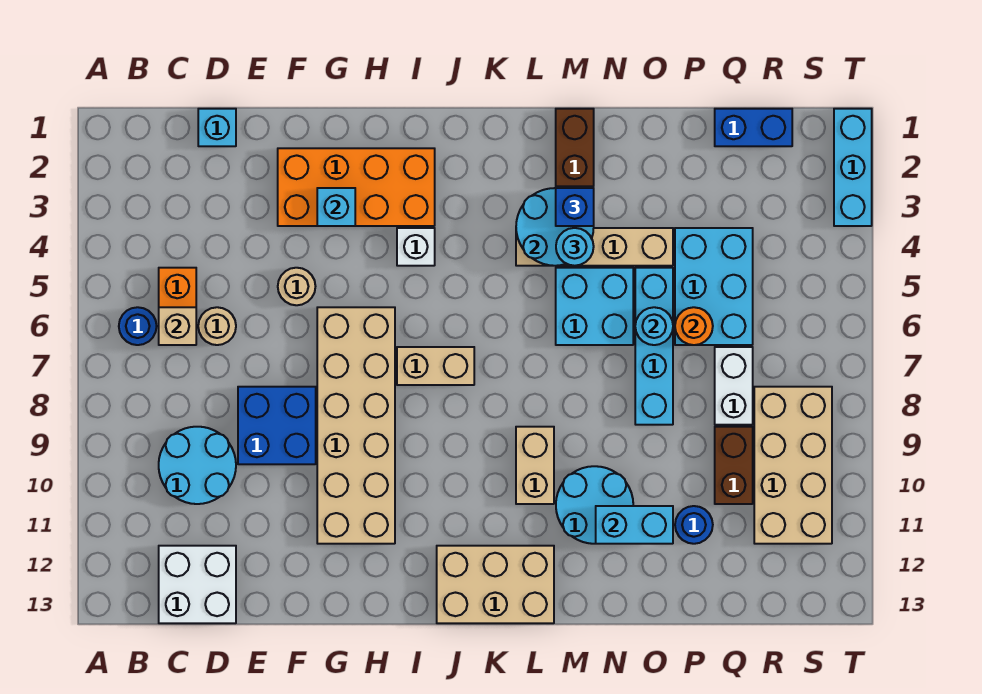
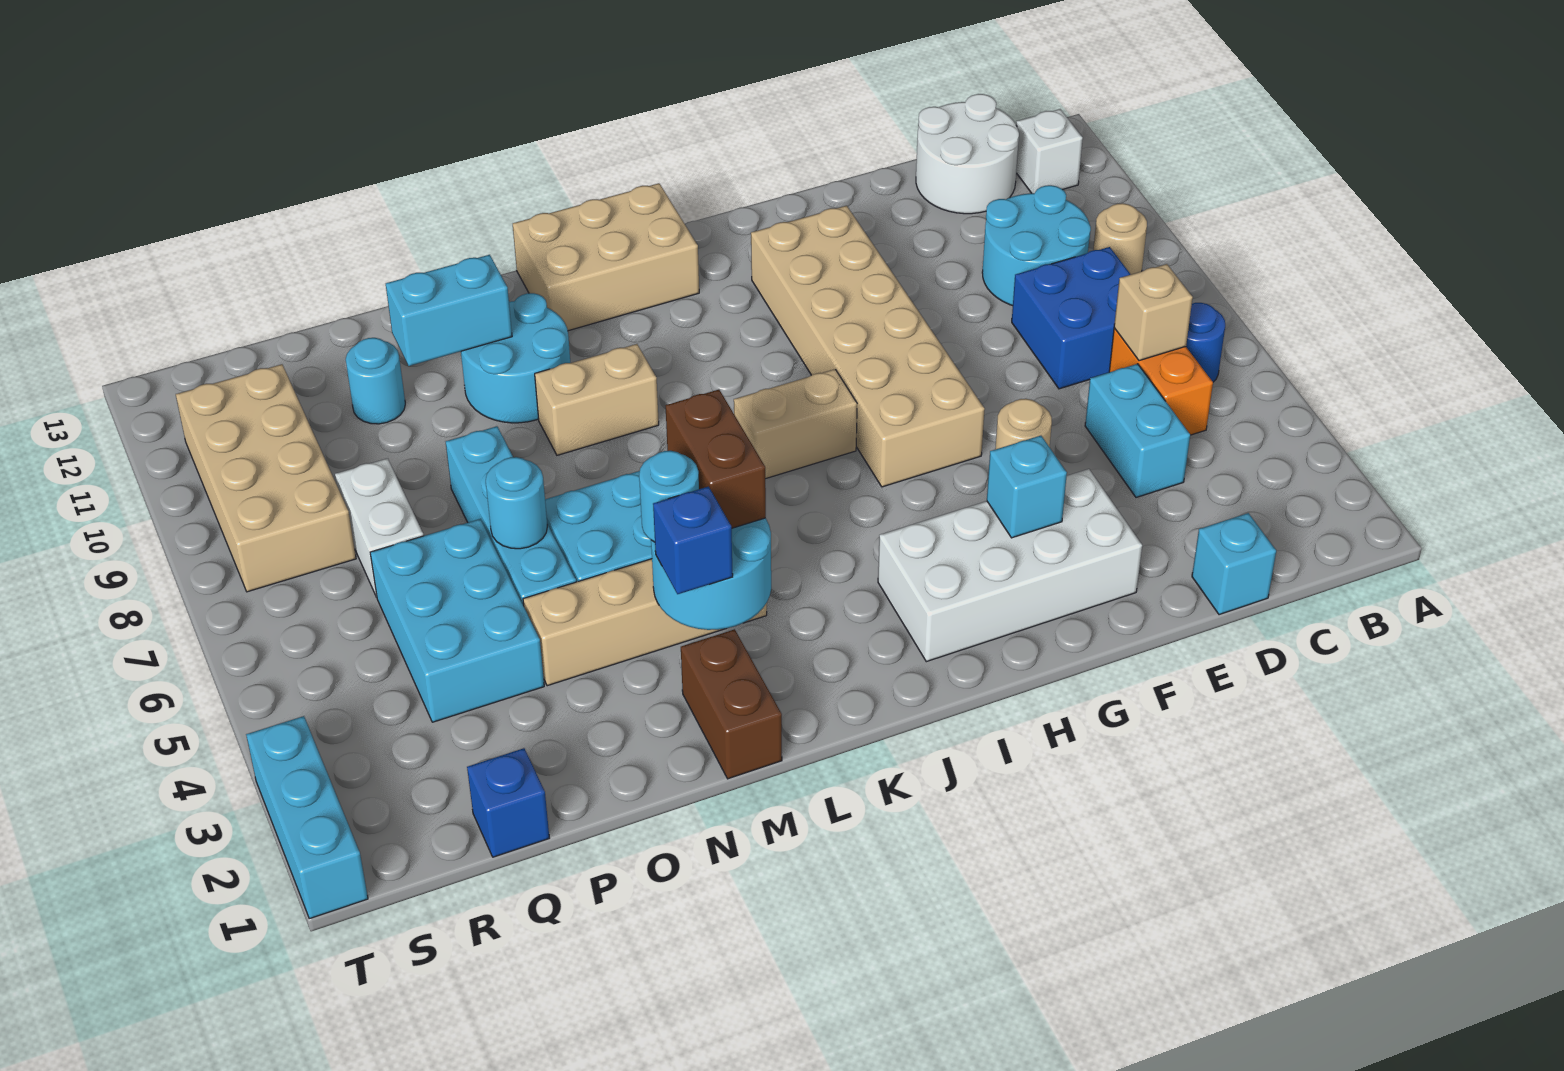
white brick C12:D13 level 1 -> white round brick C12:D13 level 1
none -> cyan brick D4:D5 level 1
tan round brick D6 level 1 -> tan round brick B9 level 1
blue brick E8:F9 level 1 -> blue brick C7:D8 level 1
orange brick F2:I3 level 1 -> white brick F2:I3 level 1
white brick I4 level 1 -> white brick B12 level 1
tan brick L9:L10 level 1 -> tan brick L9:M9 level 1
orange round brick P6 level 2 -> none
blue round brick P11 level 1 -> cyan round brick P11 level 1
blue brick Q1:R1 level 1 -> blue brick Q1 level 1
brown brick Q9:Q10 level 1 -> brown brick L4:L5 level 3

